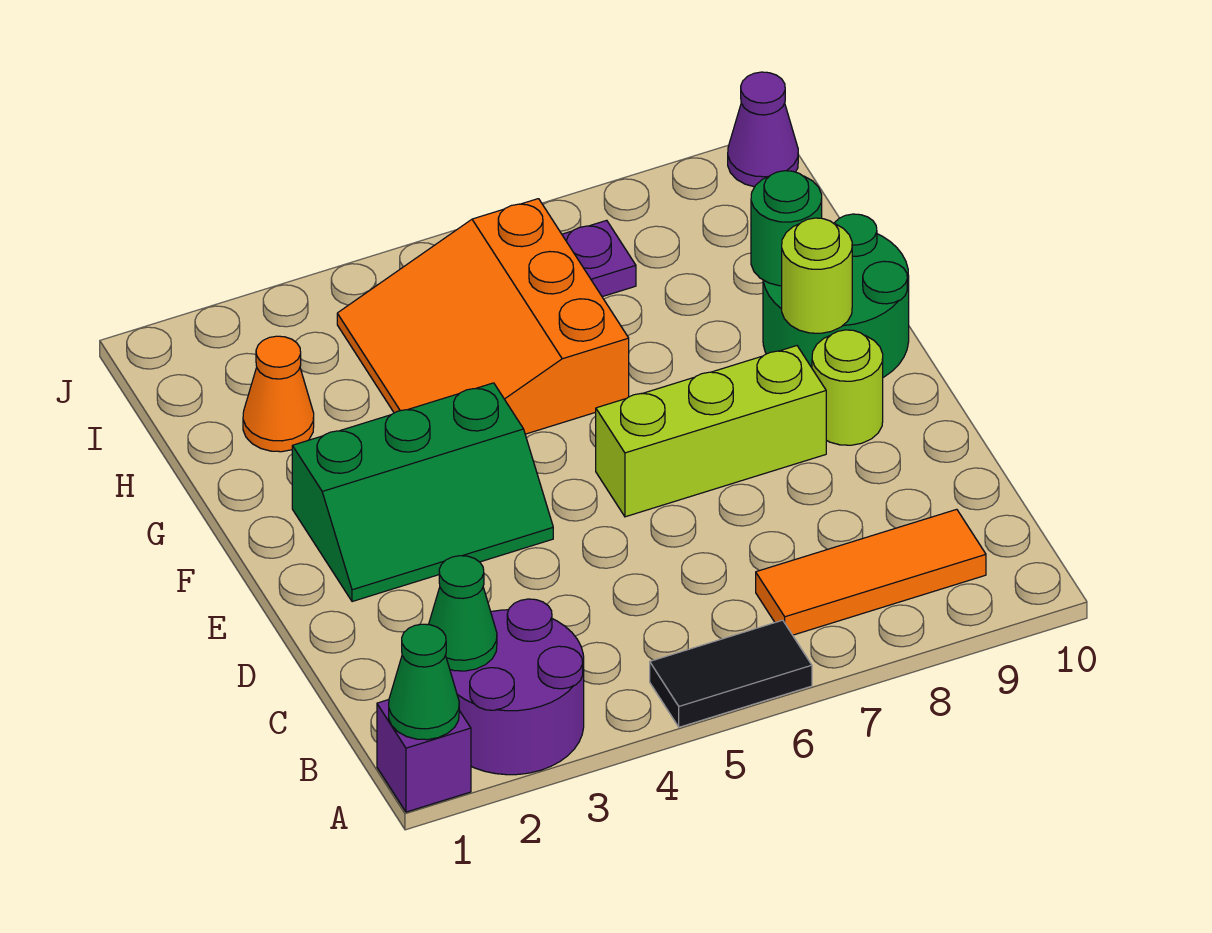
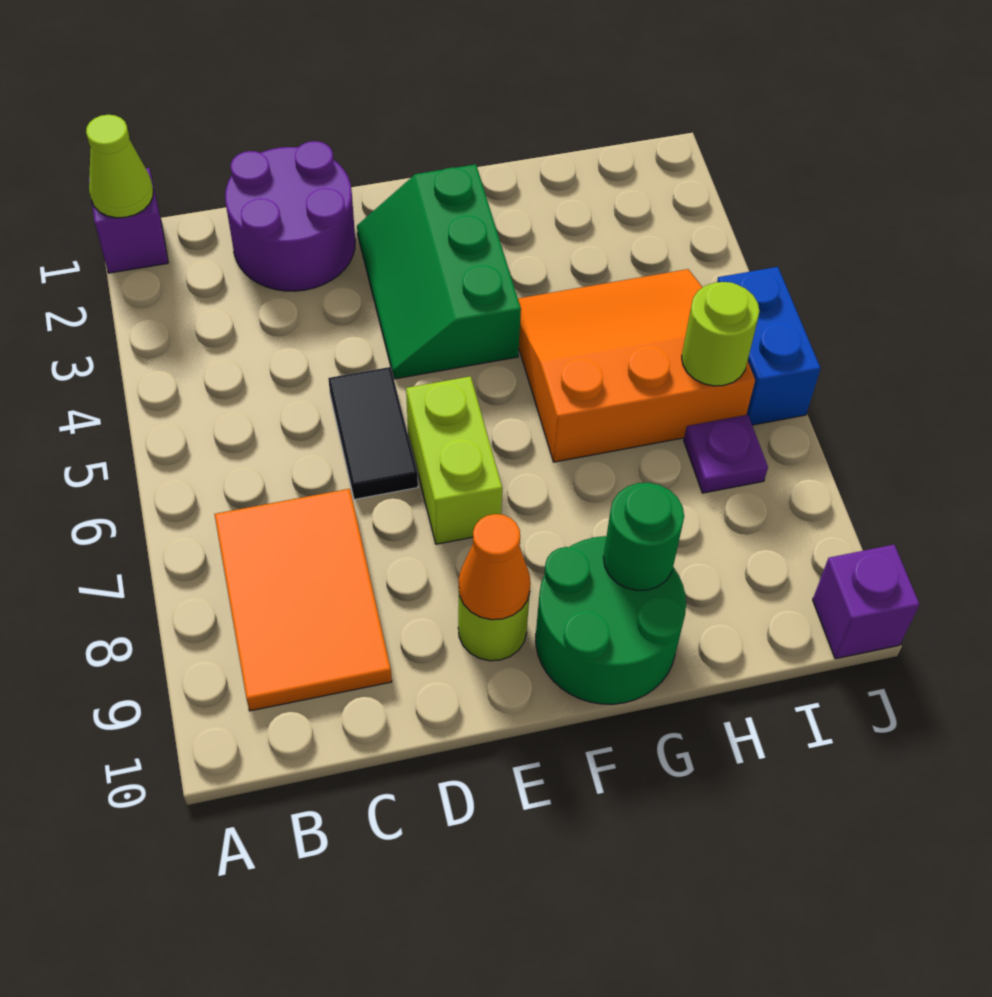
green cone A1 level 2 -> lime cone A1 level 2
purple round brick A2:B3 level 1 -> purple round brick C1:D2 level 1
black tile A5:A6 level 1 -> black tile D5:D6 level 1
green cone B2 level 2 -> none
orange tile B7:B9 level 1 -> orange tile B7:C9 level 1
lime brick E6:E8 level 1 -> lime brick E6:E7 level 1
lime round brick F9 level 2 -> lime round brick I6 level 2
orange cone H2 level 1 -> orange cone E9 level 2
none -> blue brick J5:J6 level 1
purple cone J10 level 1 -> purple brick J10 level 1

